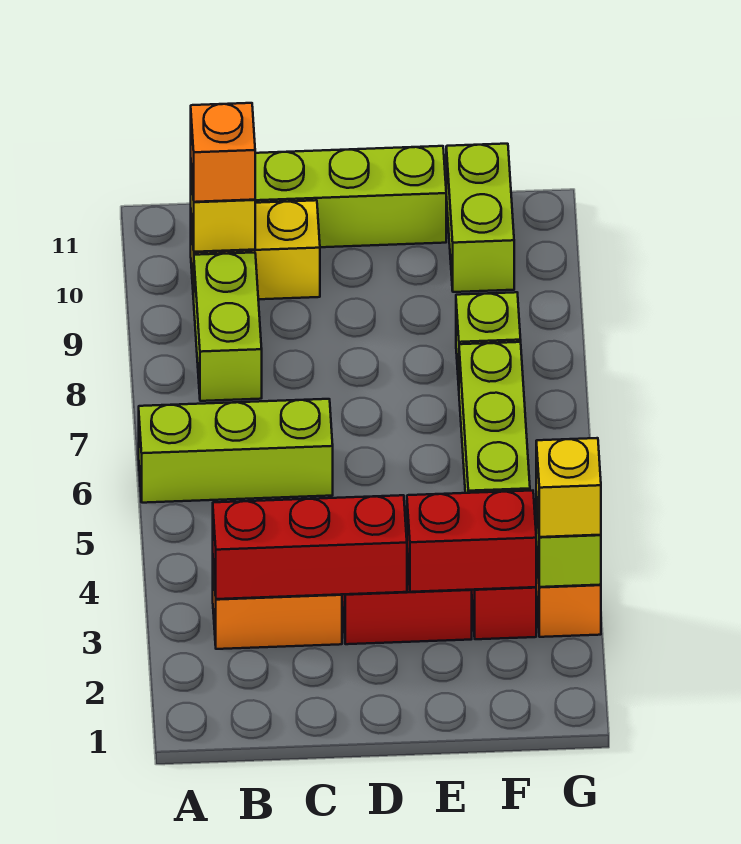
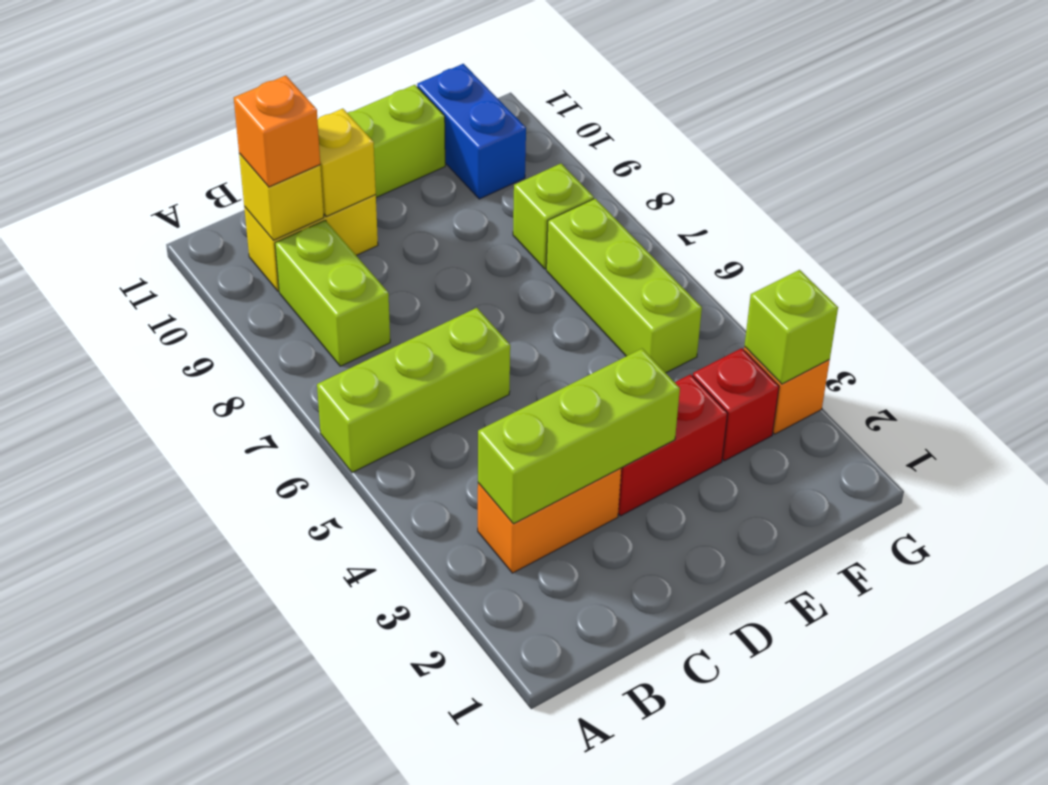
red brick B3:D3 level 2 -> lime brick B3:D3 level 2
red brick E3:F3 level 2 -> none
lime brick F10:F11 level 1 -> blue brick F10:F11 level 1
yellow brick G3 level 3 -> yellow brick C10 level 2

